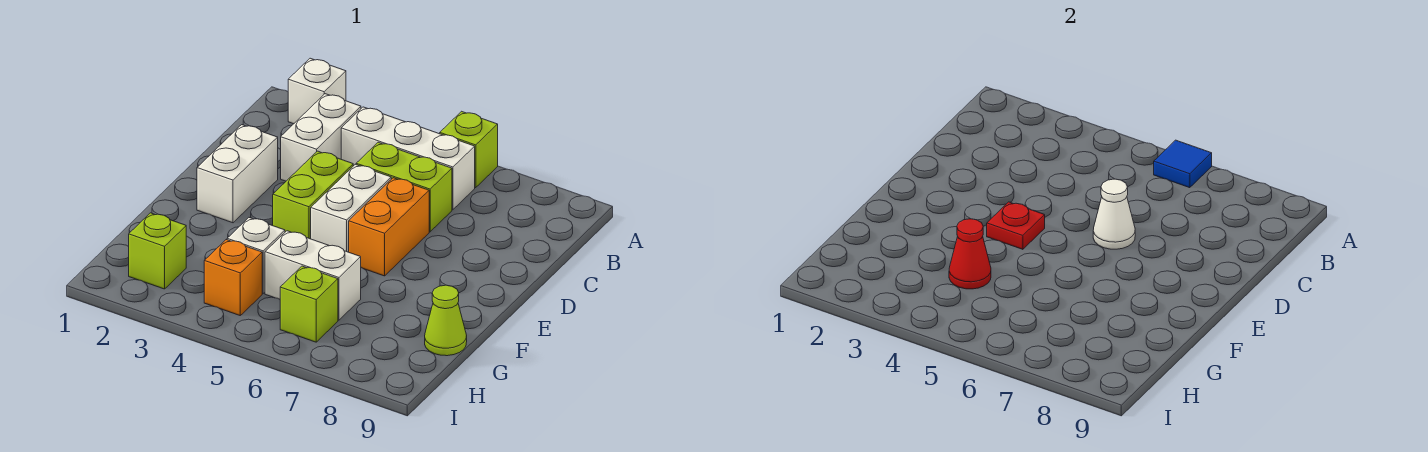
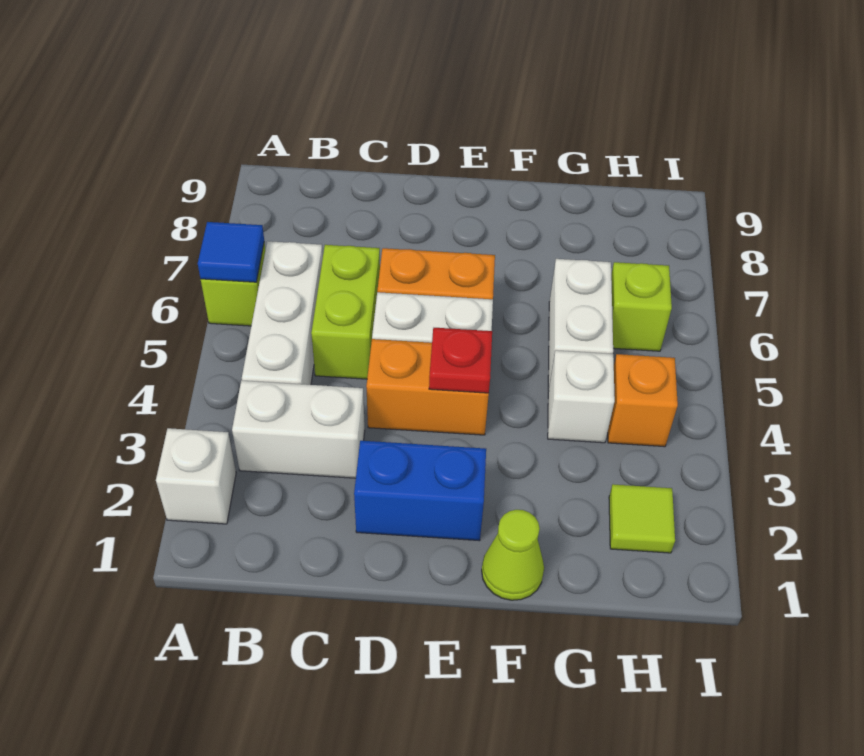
white brick D2:E2 level 1 -> blue brick D2:E2 level 1
lime brick D4:E4 level 1 -> orange brick D4:E4 level 1
white cone D6 level 2 -> none
red cone G4 level 2 -> none
lime cone G9 level 1 -> lime cone F1 level 1
lime brick H2 level 1 -> lime tile H2 level 1

